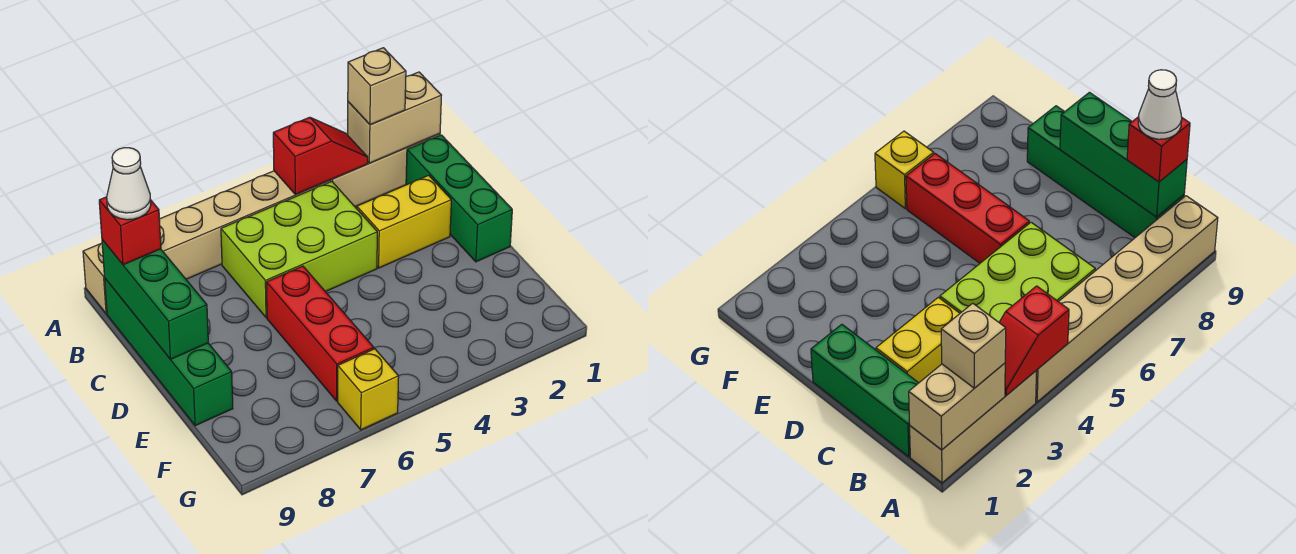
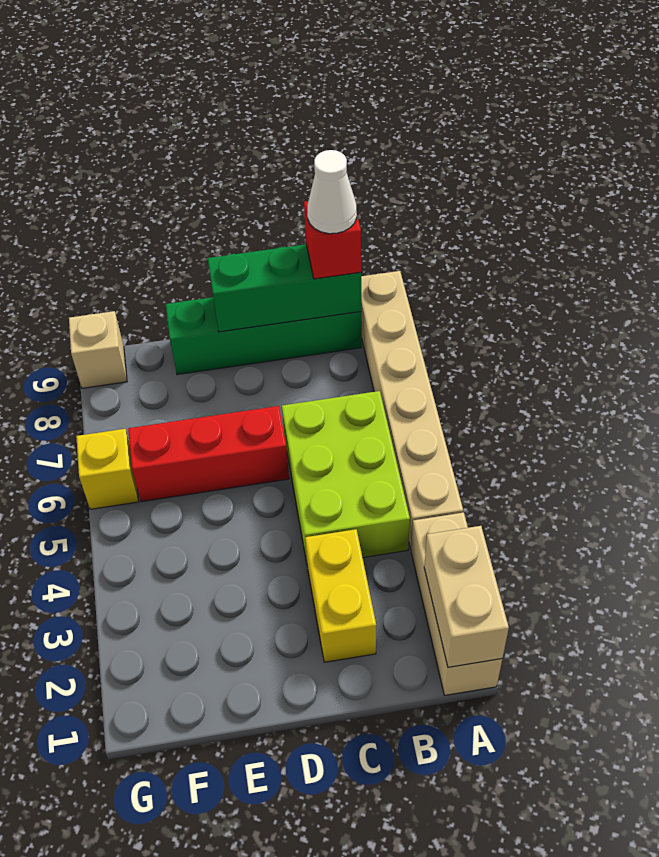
tan brick A2 level 3 -> tan brick G9 level 1
red slope A3:A4 level 2 top 4 -> none
green brick B1:D1 level 1 -> none

